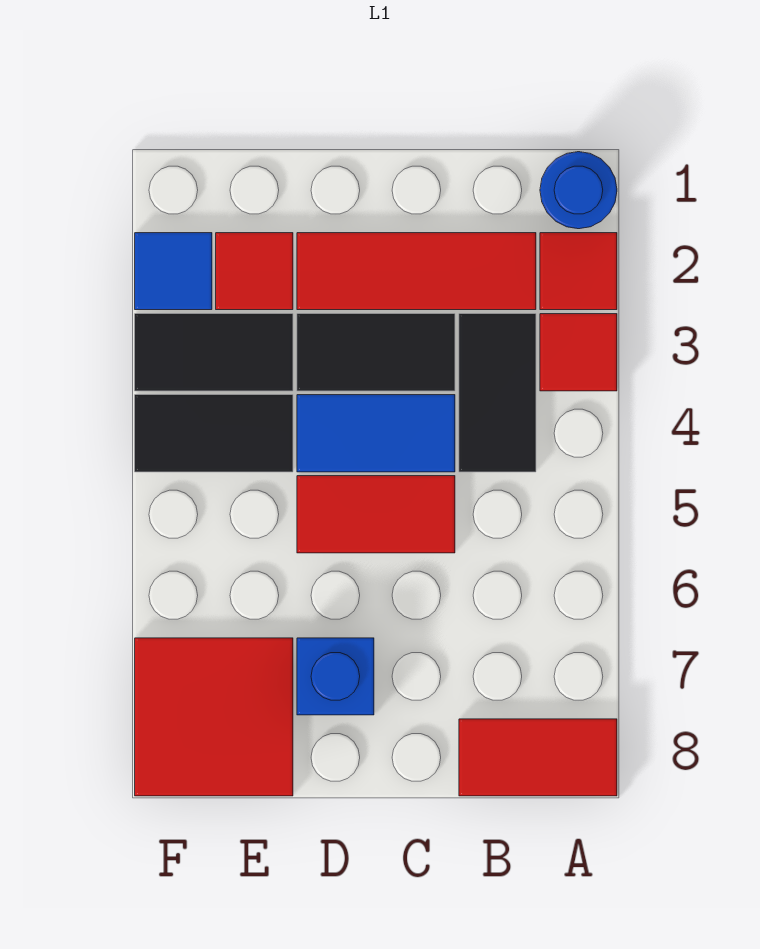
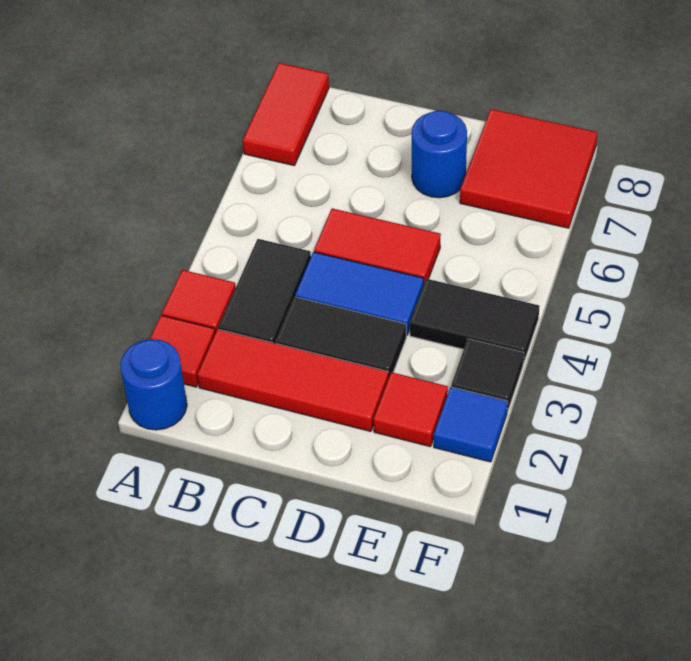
red tile A8:B8 level 1 -> red tile A7:A8 level 1
blue brick D7 level 1 -> blue round brick D7 level 1
black tile E3:F3 level 1 -> black tile F3 level 1

